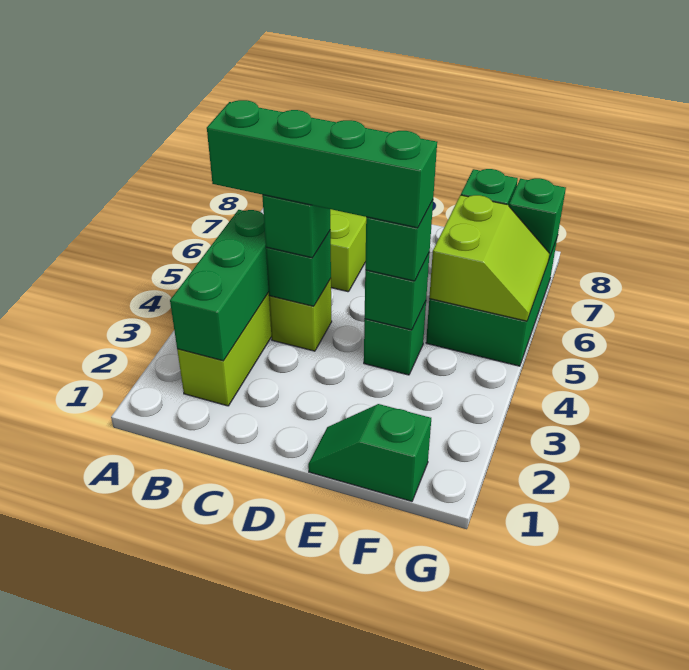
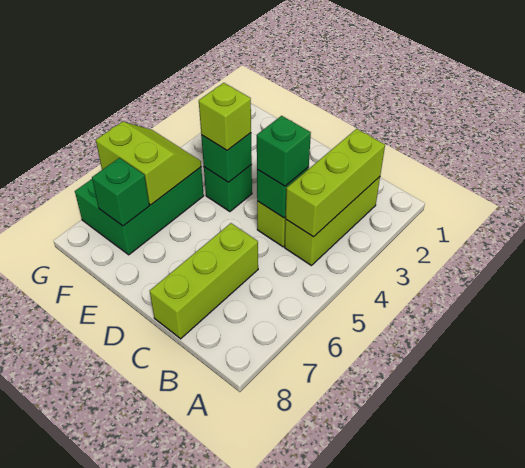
green brick B2:B4 level 2 -> lime brick B2:B4 level 2
green brick B4:E4 level 4 -> none
green slope E1:F1 level 1 top F -> none
green brick E4 level 3 -> lime brick E4 level 3
lime slope F5:G6 level 2 top F -> lime slope F5:G6 level 2 top 6
green brick G7 level 2 -> none

